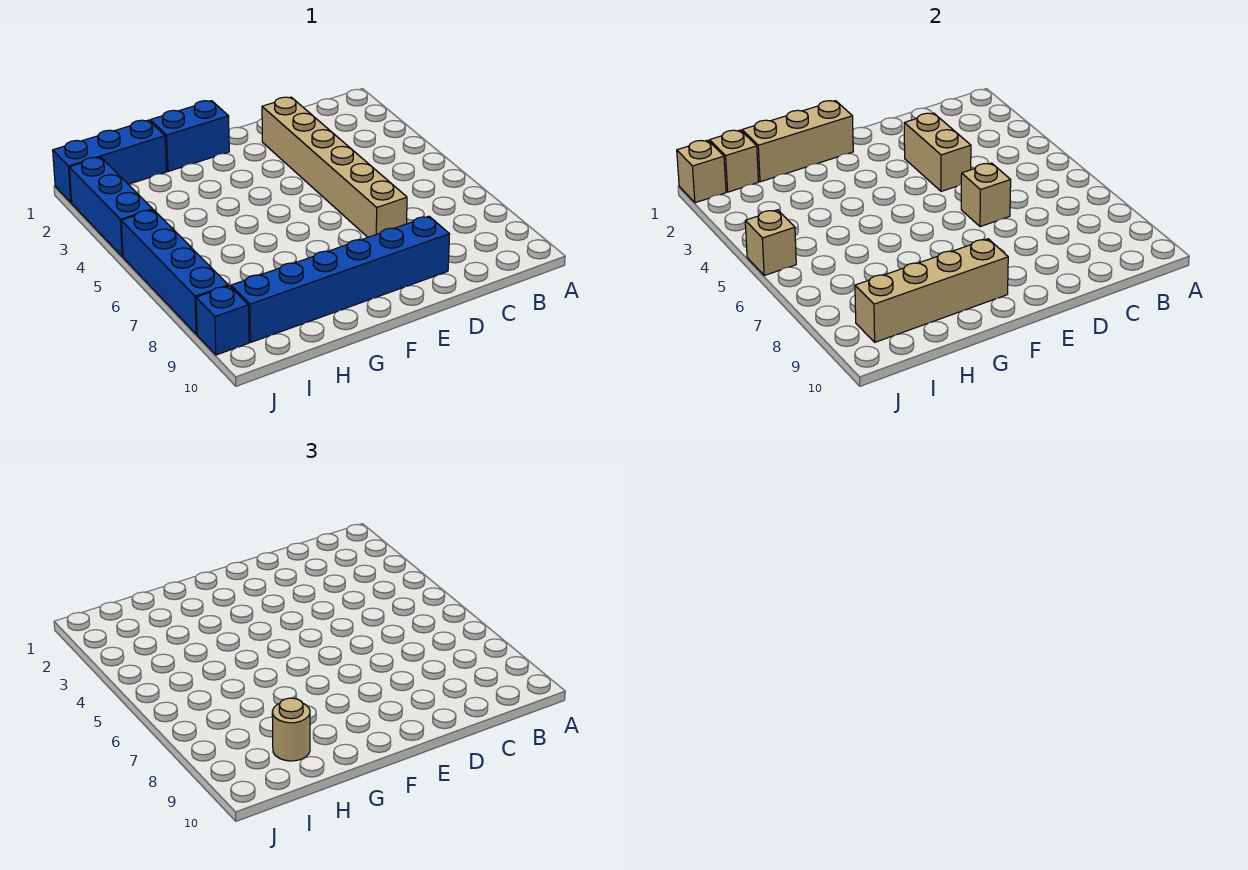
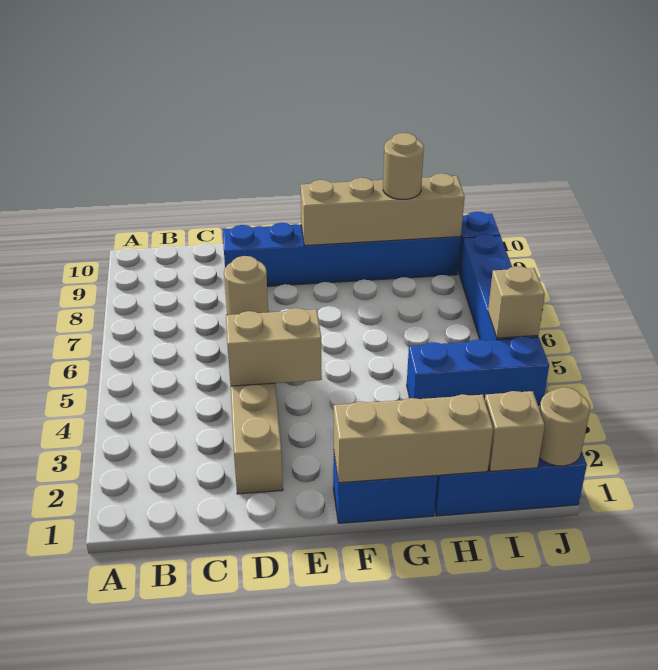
tan brick D3:D4 level 2 -> tan brick D4:E4 level 2
tan brick D6 level 2 -> tan round brick D6 level 2
tan brick J1 level 2 -> tan round brick J1 level 2
blue brick J2:J4 level 1 -> blue brick H4:J4 level 1

